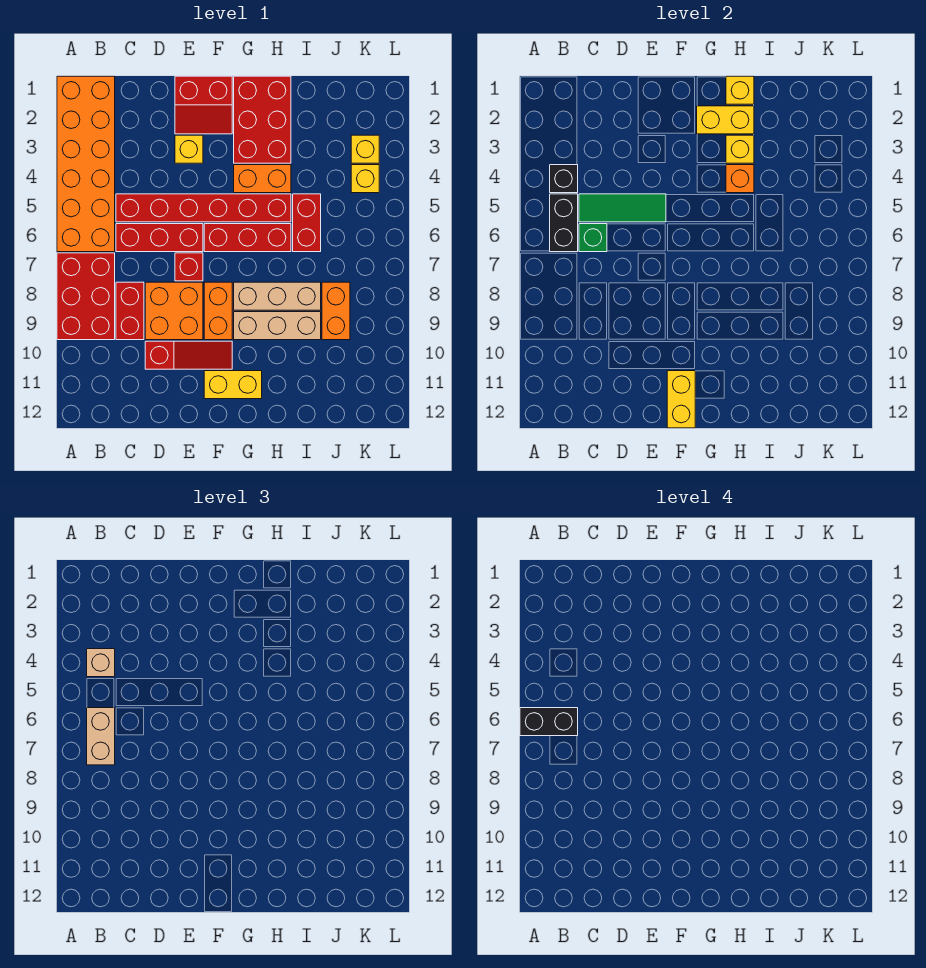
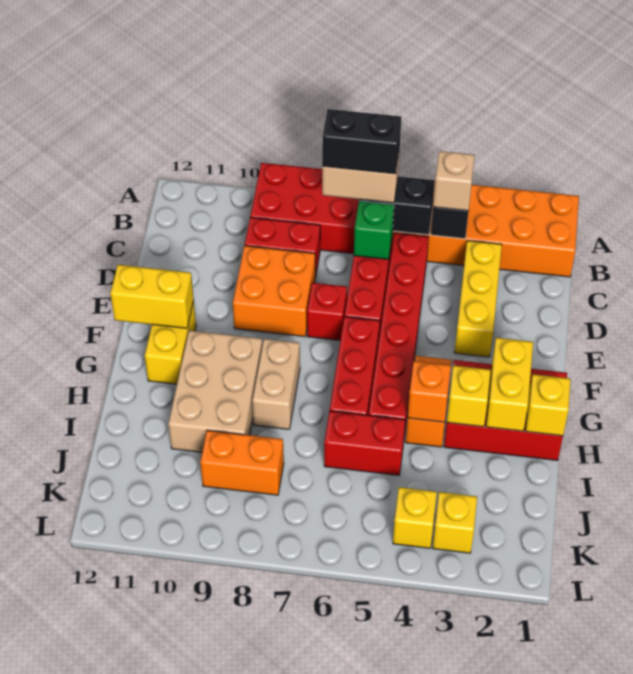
black brick A6:B6 level 4 -> black brick B6:B7 level 4
green tile C5:E5 level 2 -> none
red slope D10:F10 level 1 top D -> none
red slope E1:F2 level 1 top 1 -> none
yellow brick E3 level 1 -> yellow brick C3:E3 level 1
orange brick F8:F9 level 1 -> none
tan brick G8:I8 level 1 -> tan brick G8:H8 level 1
tan brick G9:I9 level 1 -> tan brick G9:I10 level 1

